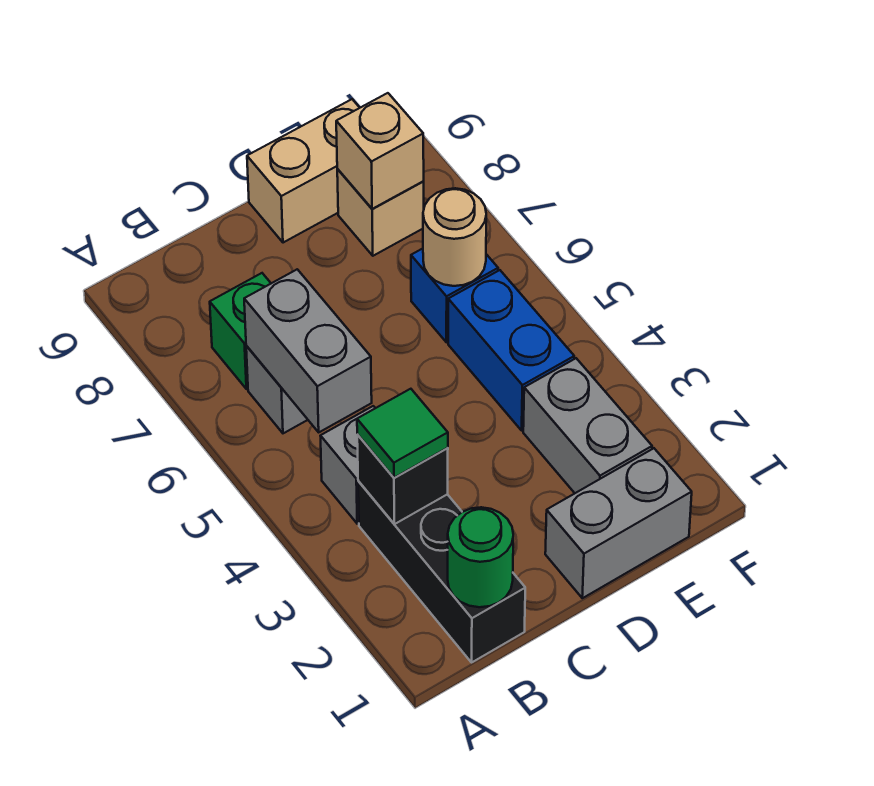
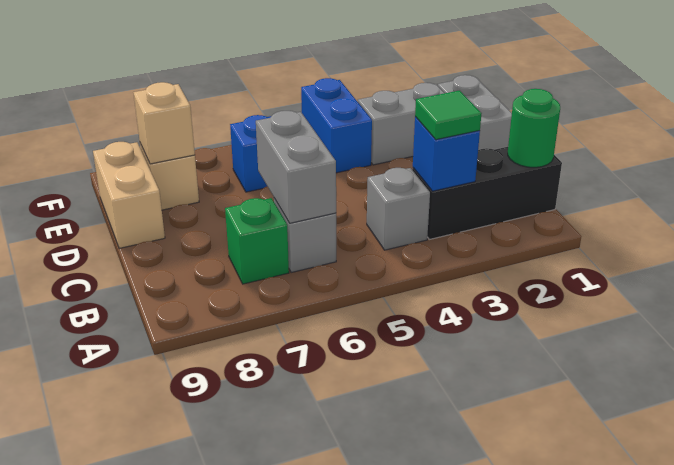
black brick B3 level 2 -> blue brick B3 level 2
grey brick B5:B6 level 2 -> grey brick B6:C6 level 2
blue brick E4:E5 level 1 -> blue brick E4:F4 level 1
tan round brick E6 level 2 -> none

